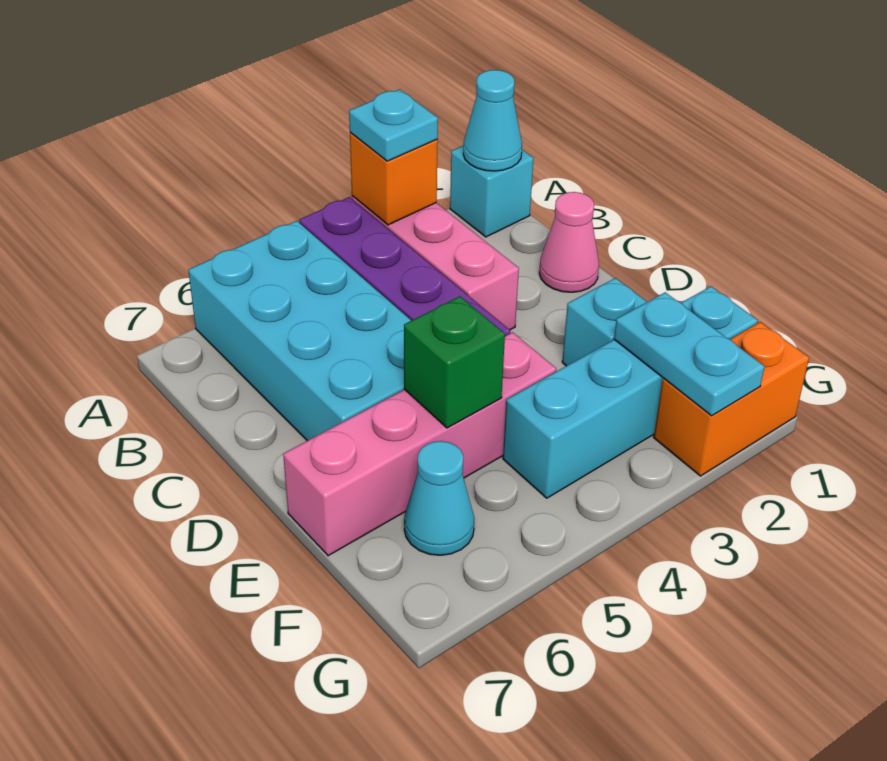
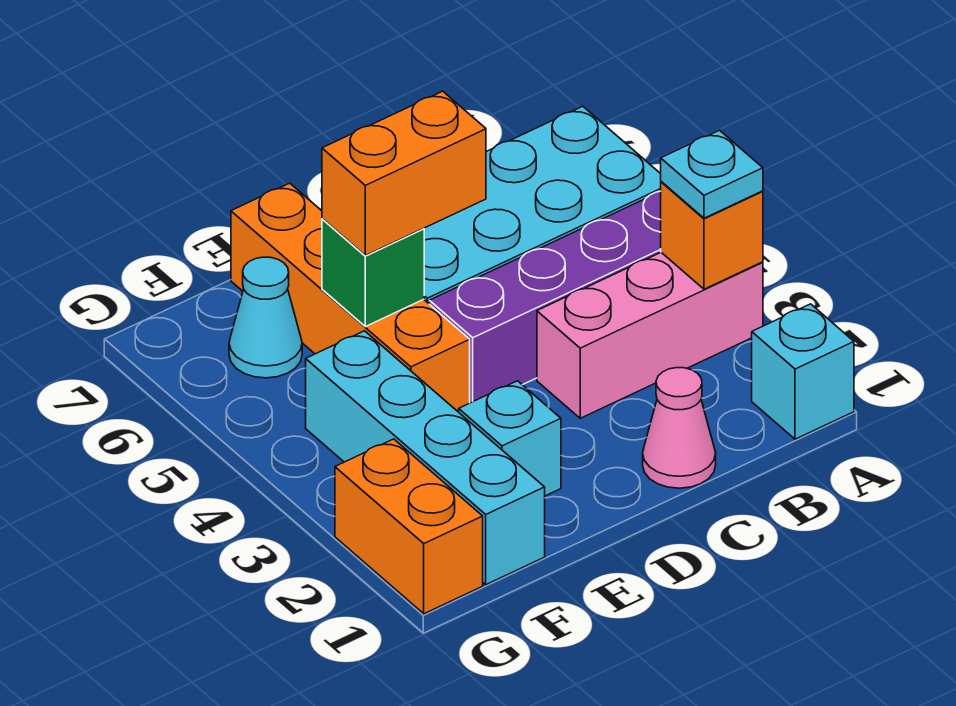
cyan cone A1 level 2 -> none
none -> orange brick D5:E5 level 3
pink brick E4:E7 level 1 -> orange brick E4:E7 level 1
cyan plate F2:G2 level 2 -> none

